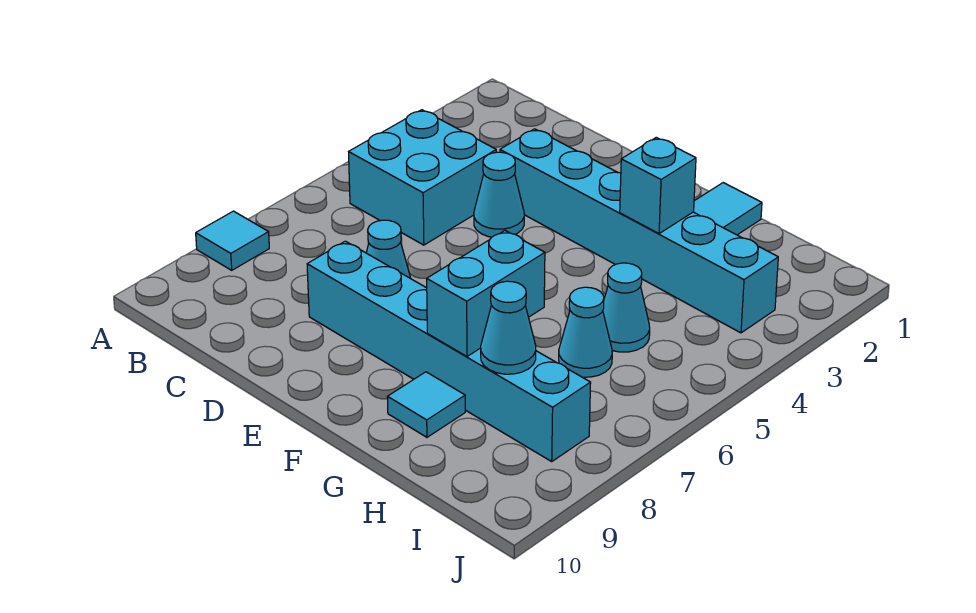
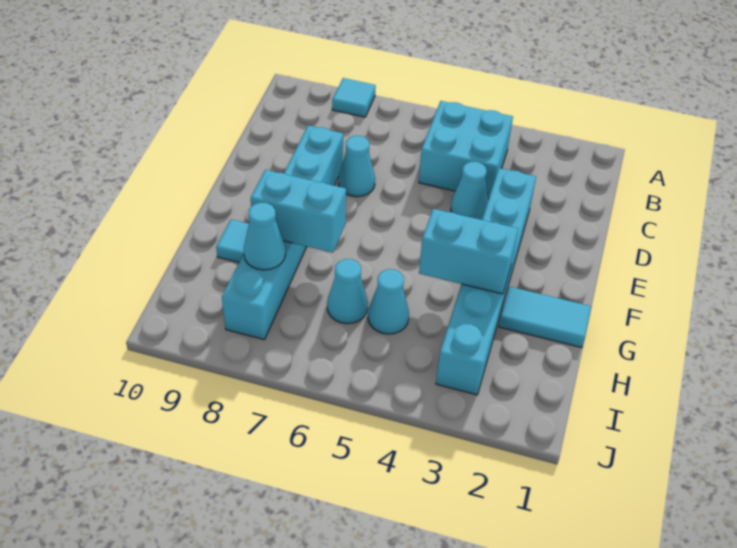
cyan brick G3 level 2 -> cyan brick G3:G4 level 2

